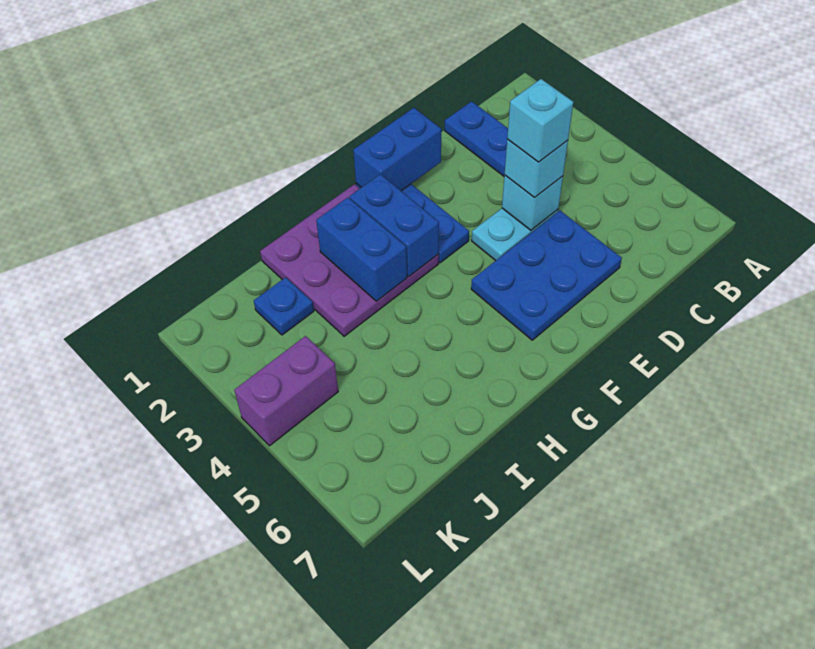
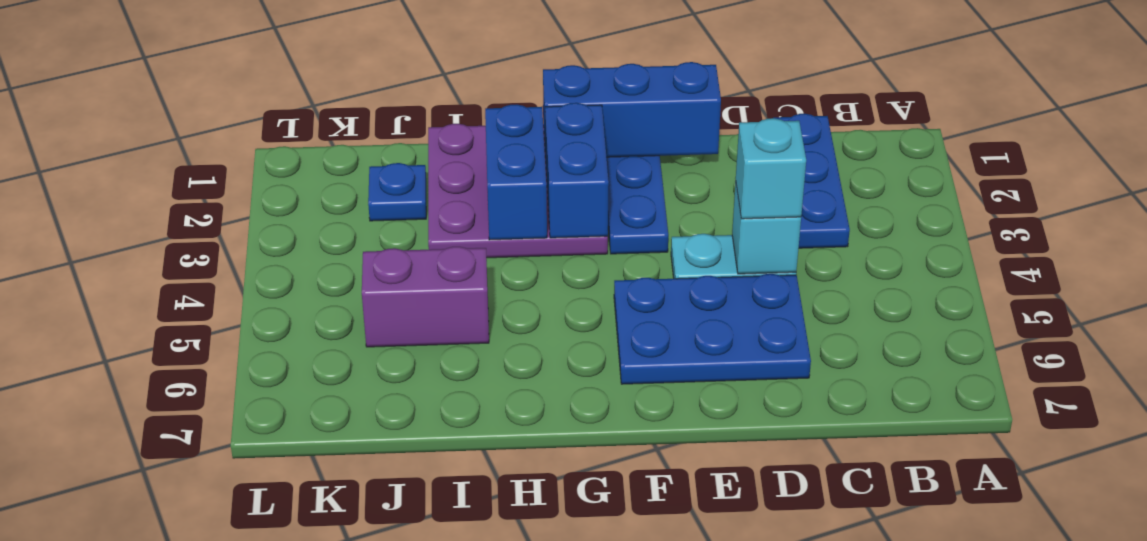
cyan brick D4 level 4 -> none
blue brick E1:F1 level 2 -> blue brick E1:G1 level 2
purple brick K4:L4 level 1 -> purple brick I5:J5 level 1

